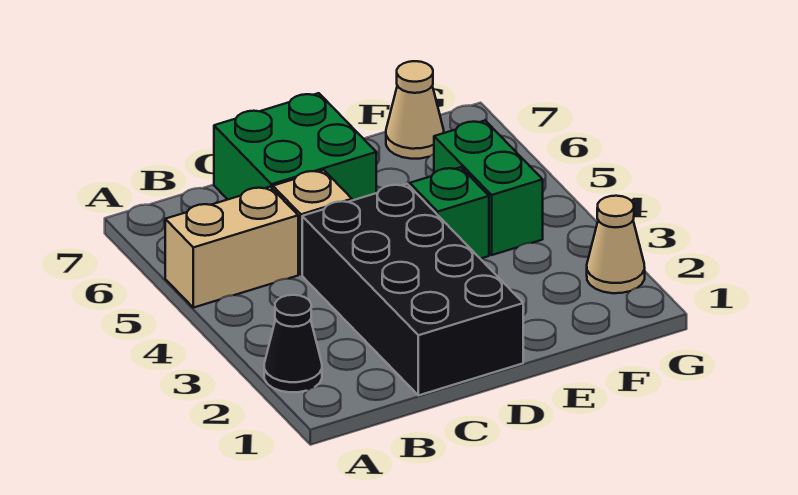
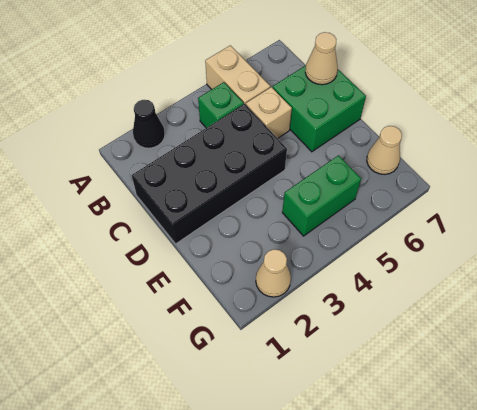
none -> tan cone C7 level 2
green brick E4 level 1 -> green brick B4 level 1

